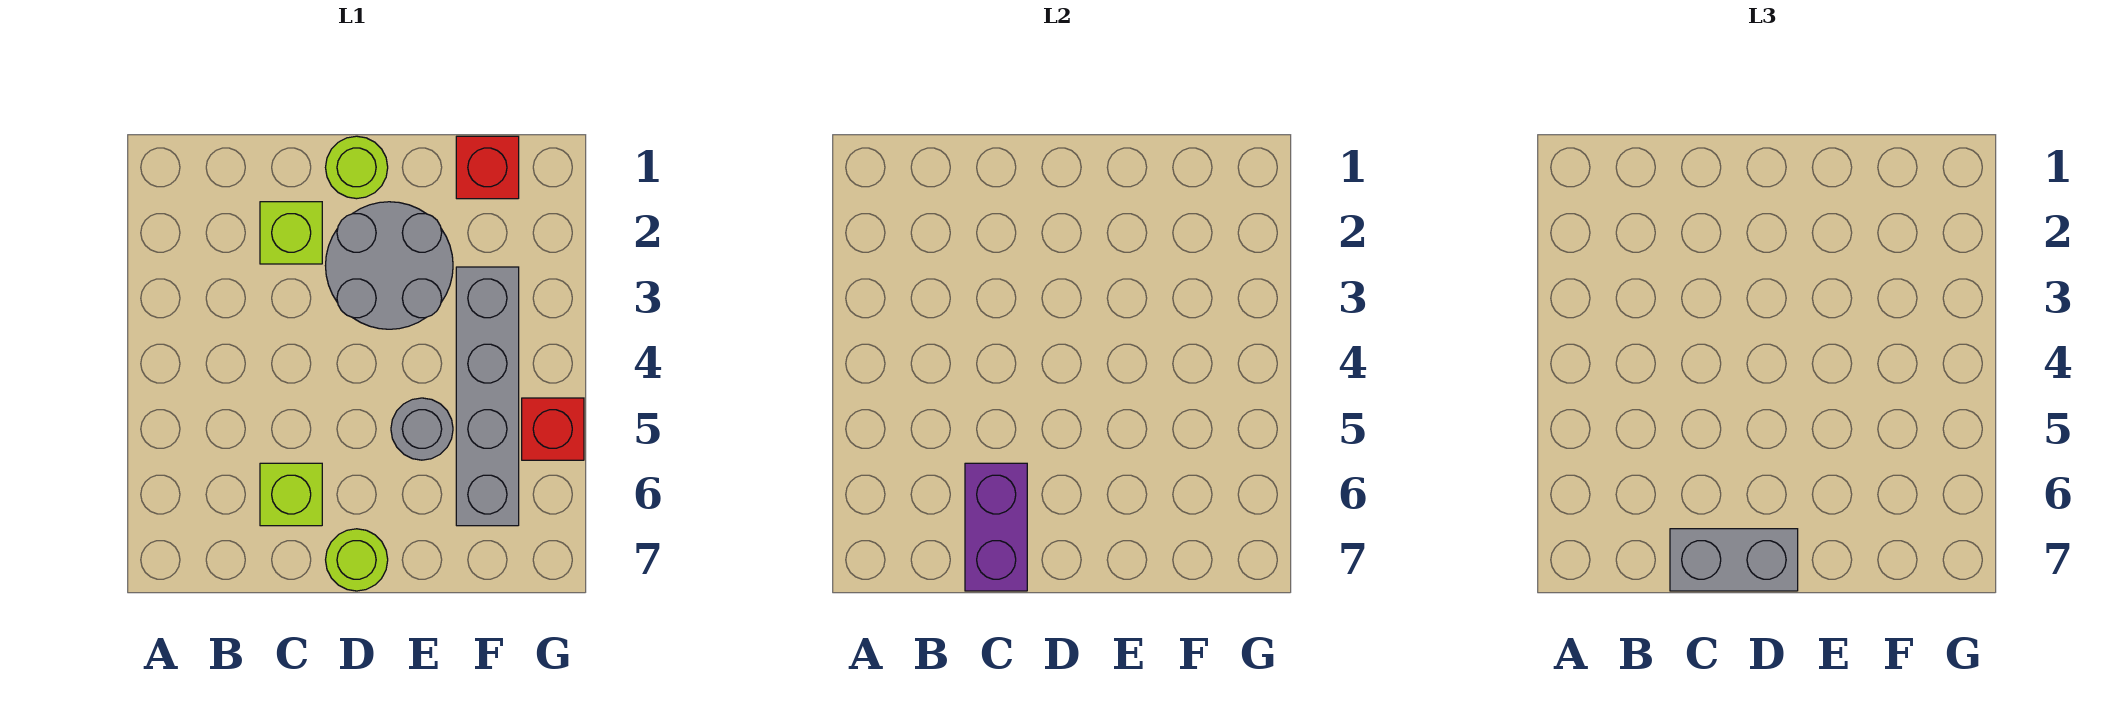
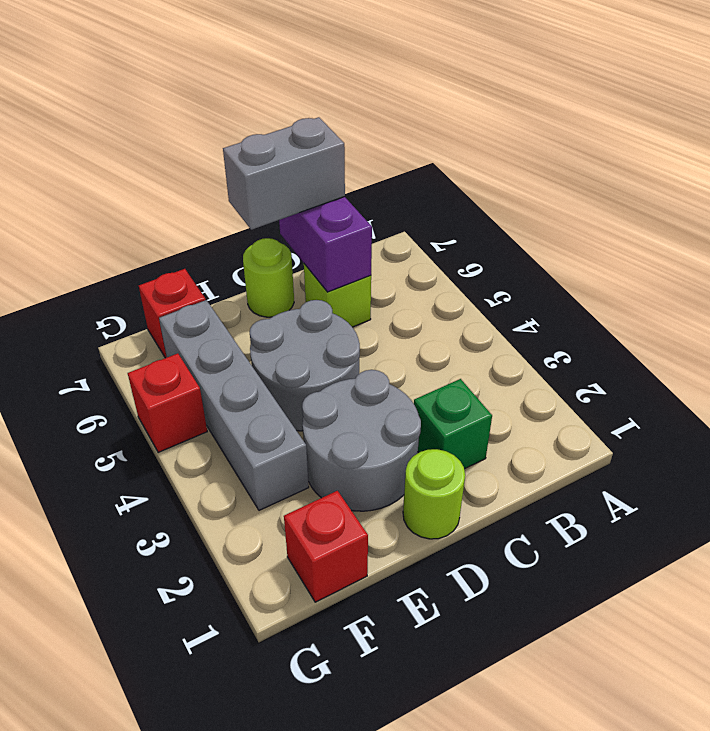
lime brick C2 level 1 -> green brick C2 level 1
grey round brick E5 level 1 -> grey round brick D4:E5 level 1
none -> red brick F7 level 1

